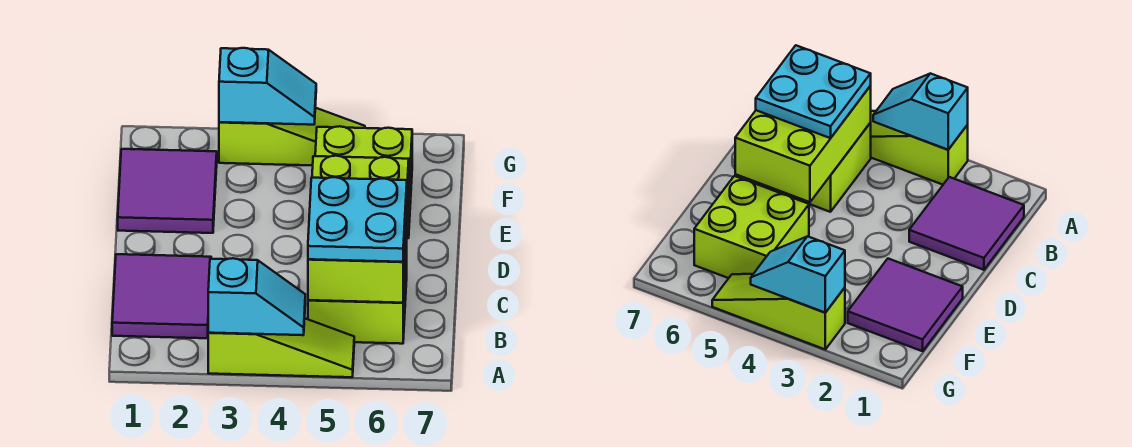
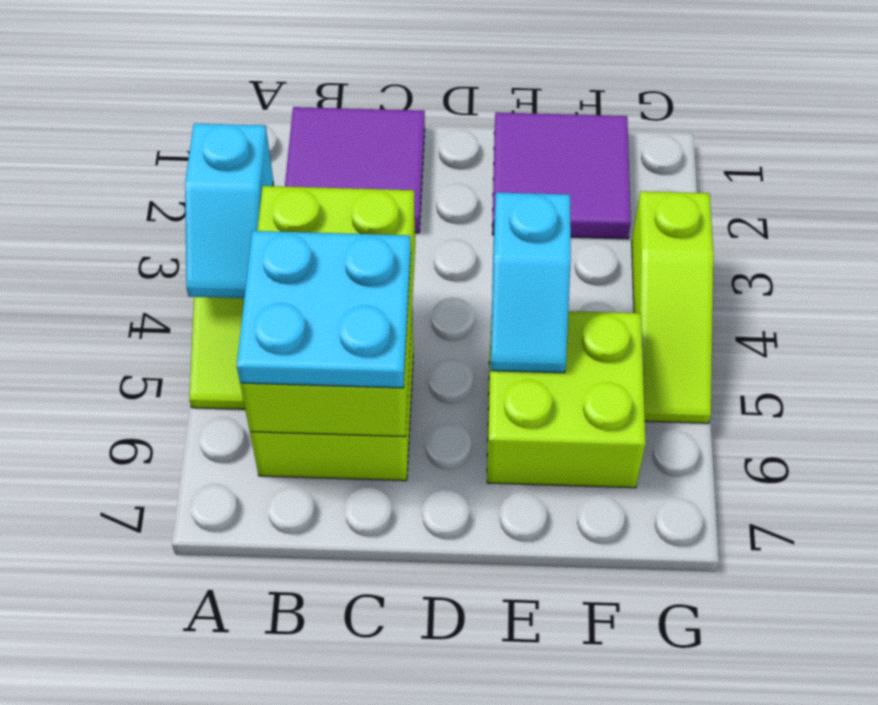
lime brick B5:D6 level 2 -> lime brick B4:C6 level 2
cyan slope G3:G4 level 2 top 3 -> cyan slope E4:E5 level 2 top 4

